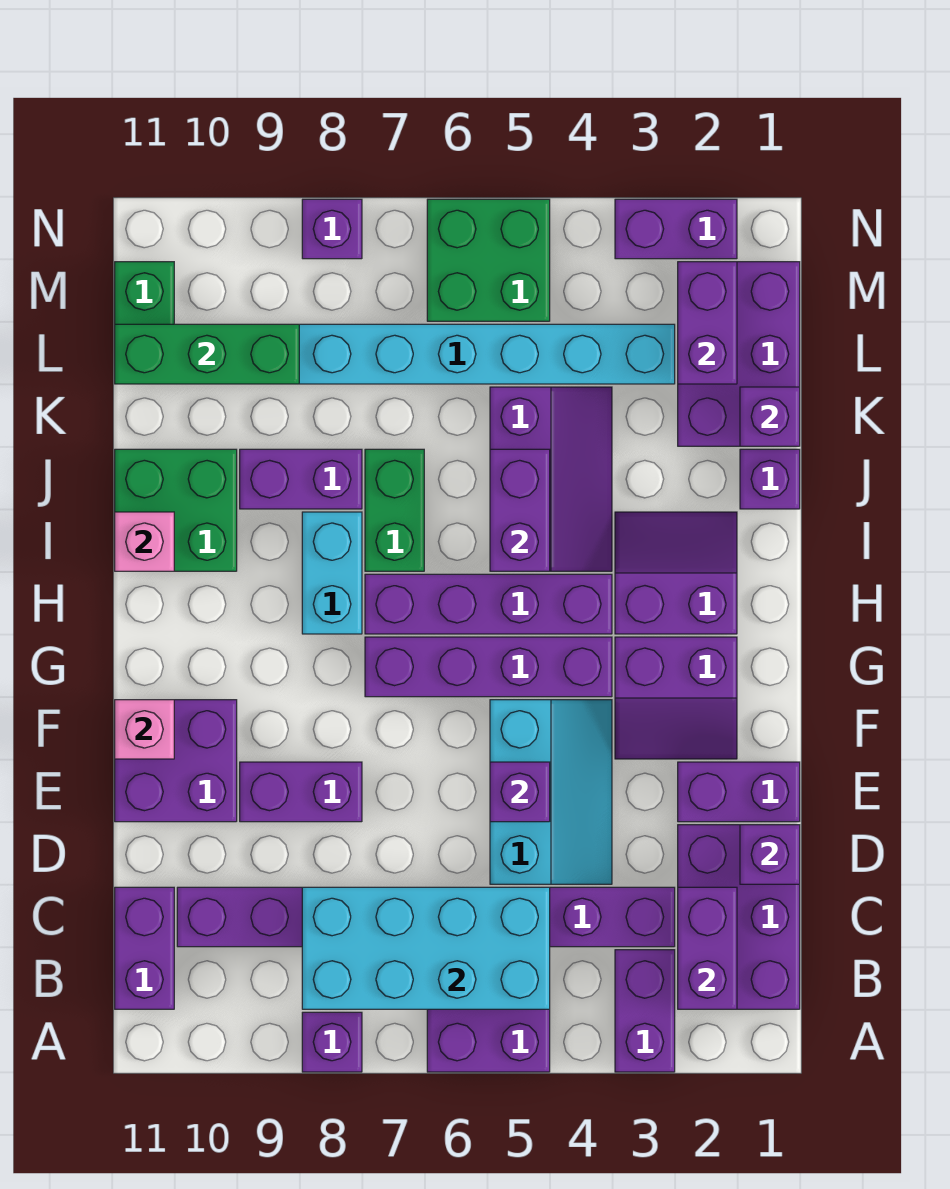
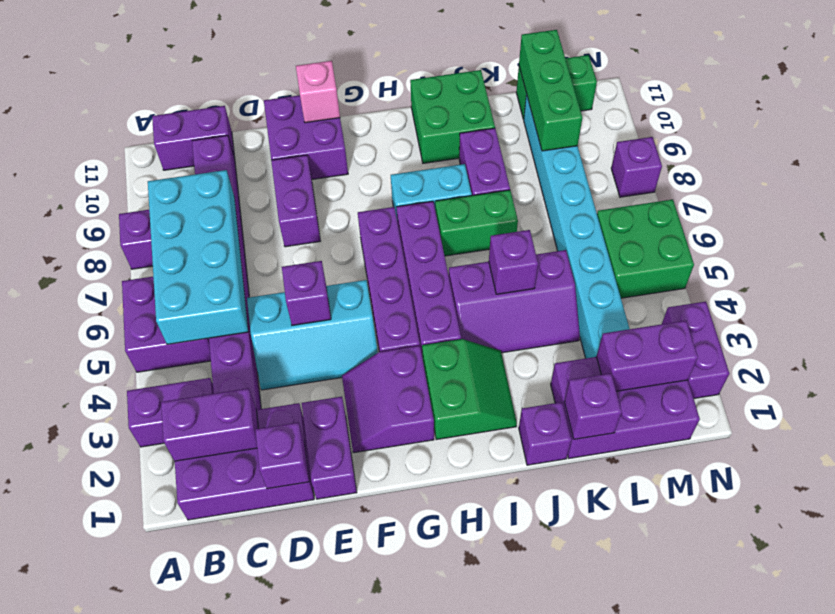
purple slope H2:I3 level 1 top H -> green slope H2:I3 level 1 top H
purple brick I5:J5 level 2 -> purple brick J5 level 2
pink brick I11 level 2 -> none

